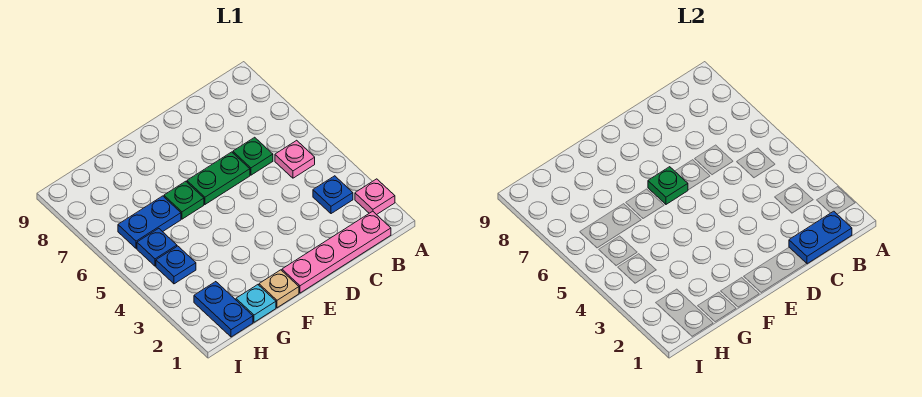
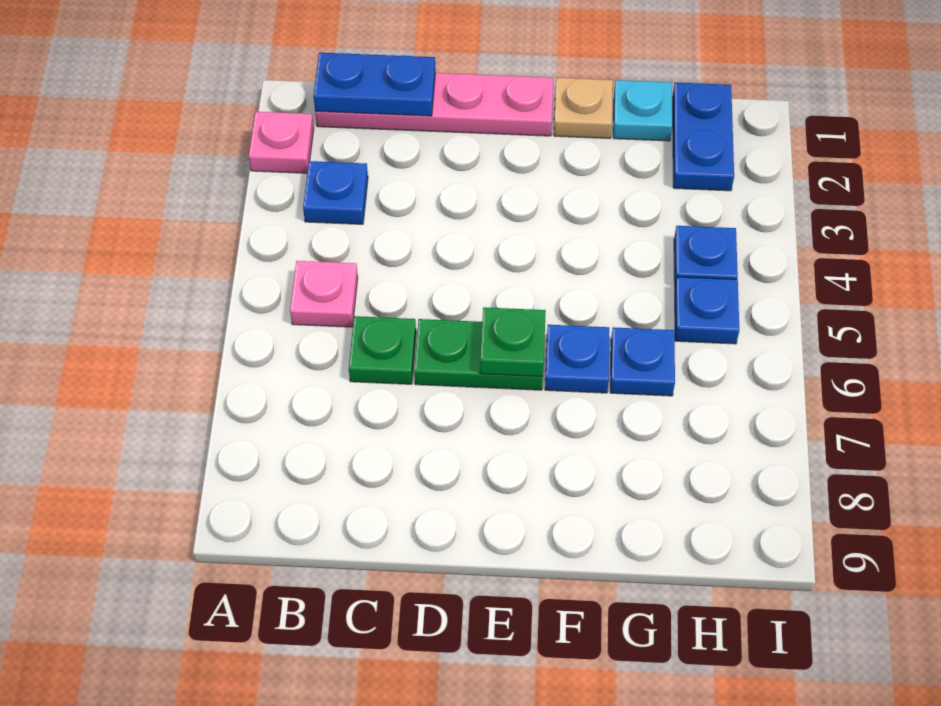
green plate F6 level 1 -> blue plate F6 level 1
blue plate G6:H6 level 1 -> blue plate G6 level 1

